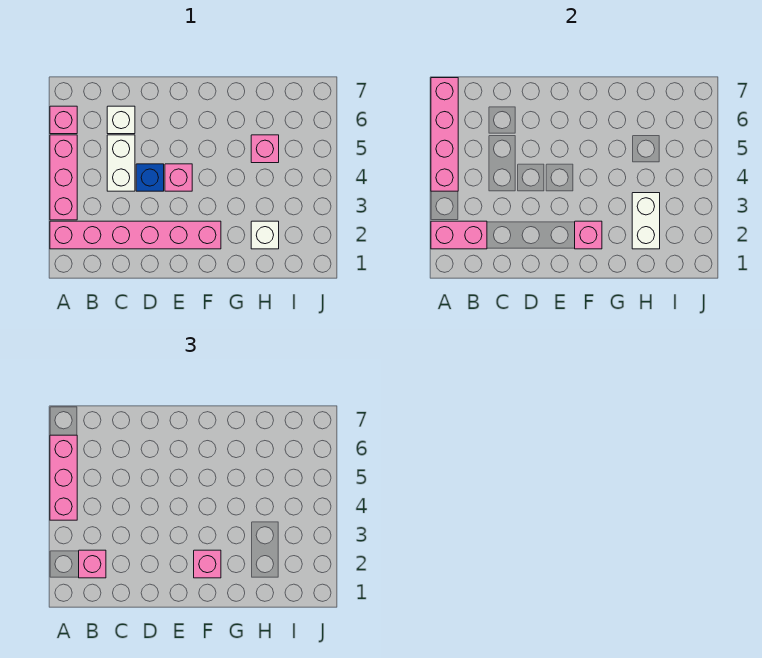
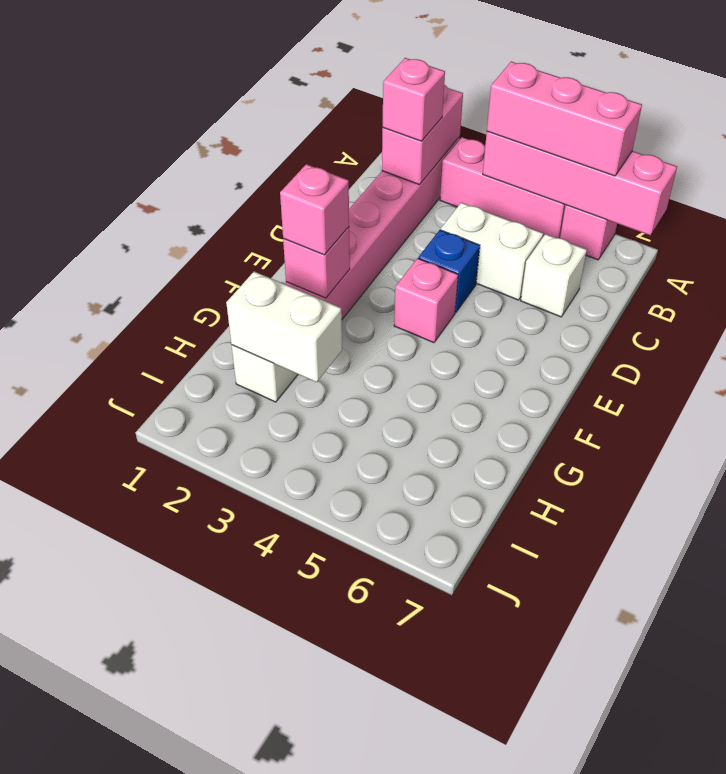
pink brick H5 level 1 -> none

